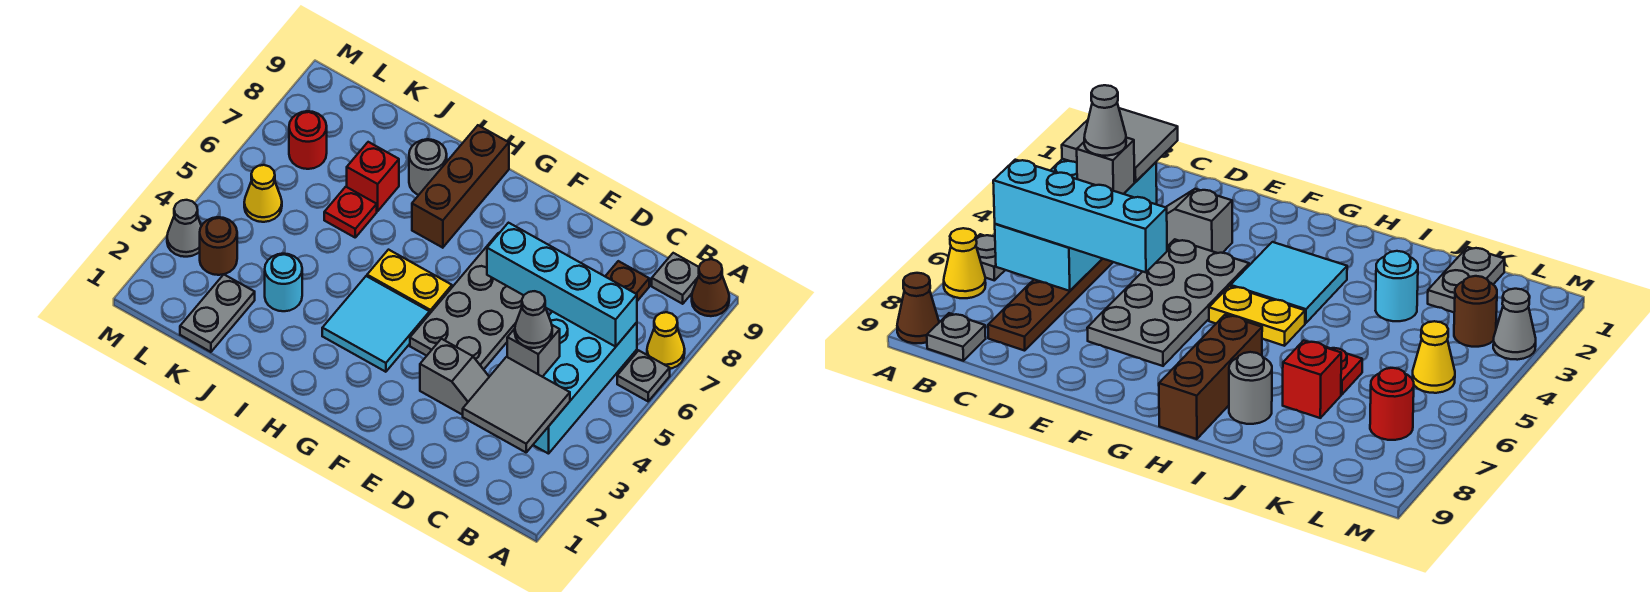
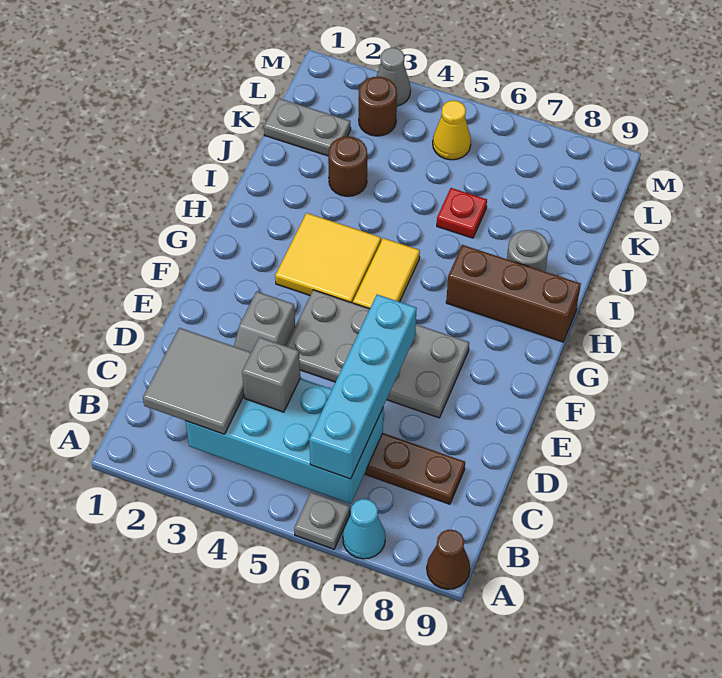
yellow cone A7 level 1 -> cyan cone A7 level 1
grey plate B9 level 1 -> none
grey cone C4 level 4 -> none
cyan tile G3:H4 level 1 -> yellow tile G3:H4 level 1
yellow plate G5:H5 level 1 -> yellow tile G5:H5 level 1
cyan round brick J3 level 1 -> brown round brick J3 level 1
red brick J7 level 1 -> none
red round brick L7 level 1 -> none

